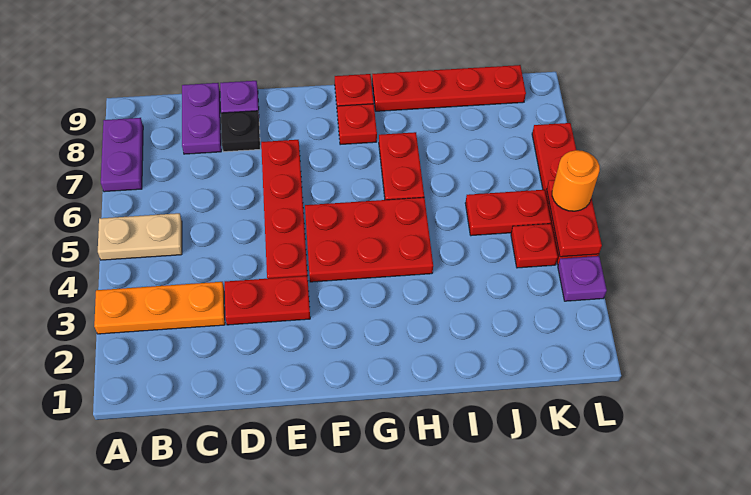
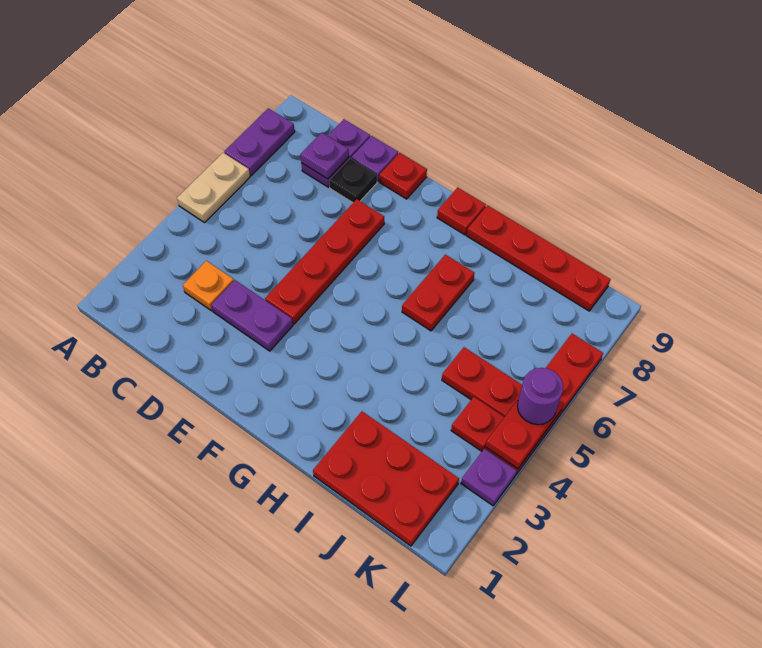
orange plate A3:C3 level 1 -> orange plate C3 level 1
tan plate A5:B5 level 1 -> tan plate A5:A6 level 1
none -> purple plate C8 level 2
red plate D3:E3 level 1 -> purple plate D3:E3 level 1
red plate F4:H5 level 1 -> red plate I1:K2 level 1
red plate G8 level 1 -> red plate E9 level 1
orange round brick L5 level 3 -> purple round brick L5 level 3

